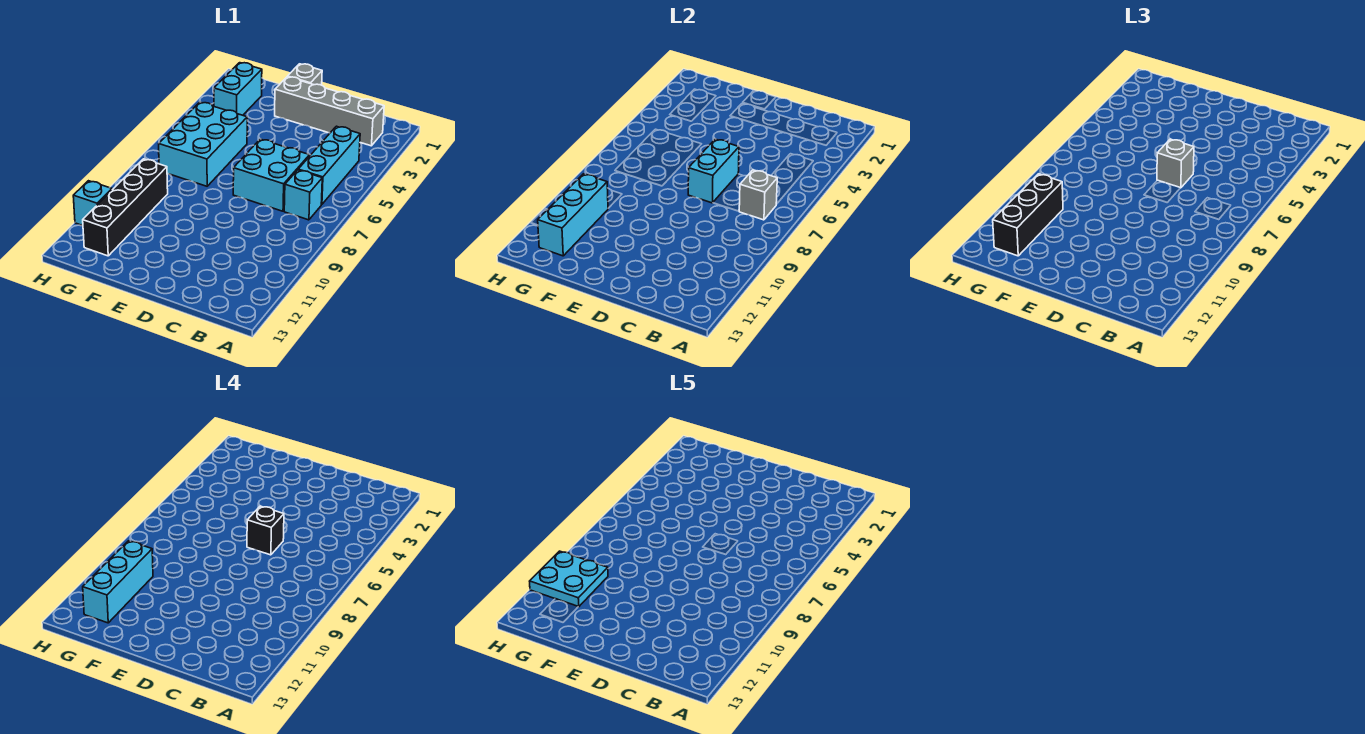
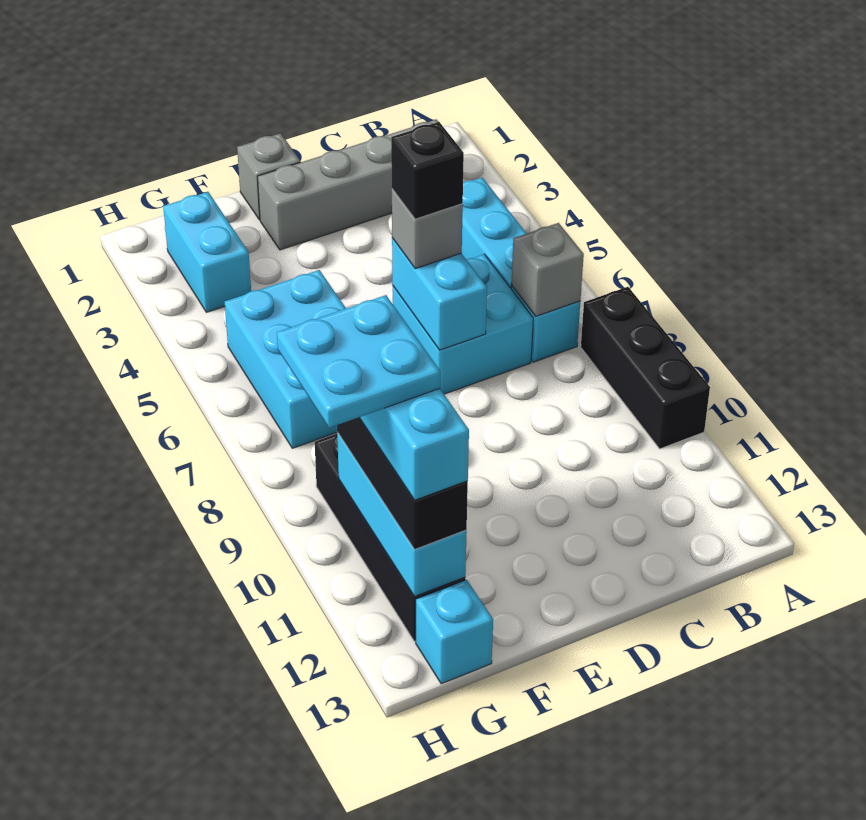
none -> black brick A8:A10 level 1
cyan brick H11 level 1 -> cyan brick G13 level 1

